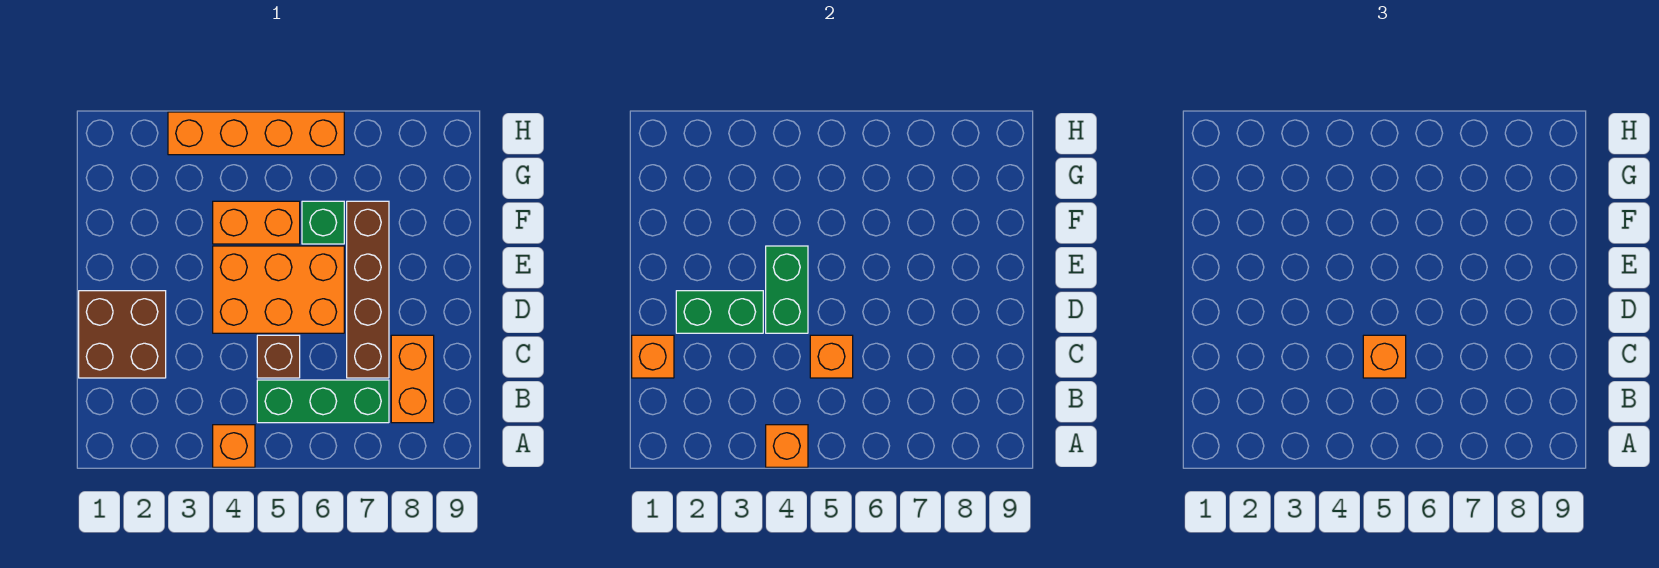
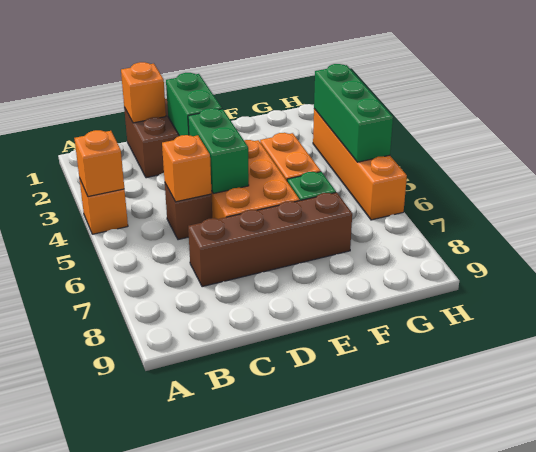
green brick B5:B7 level 1 -> green brick H3:H5 level 2
orange brick B8:C8 level 1 -> none
orange brick C5 level 3 -> none
green brick D4:E4 level 2 -> green brick D4:D5 level 2

